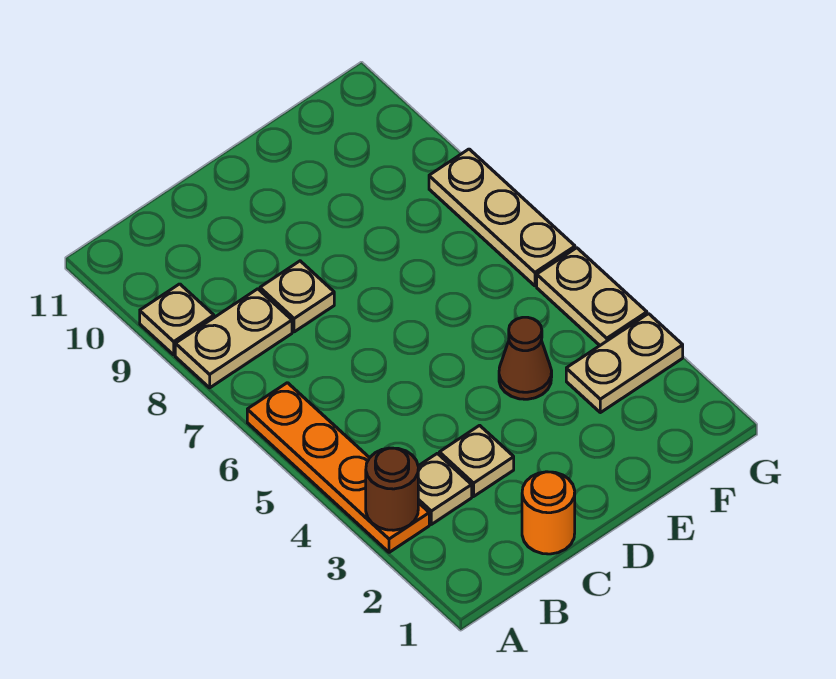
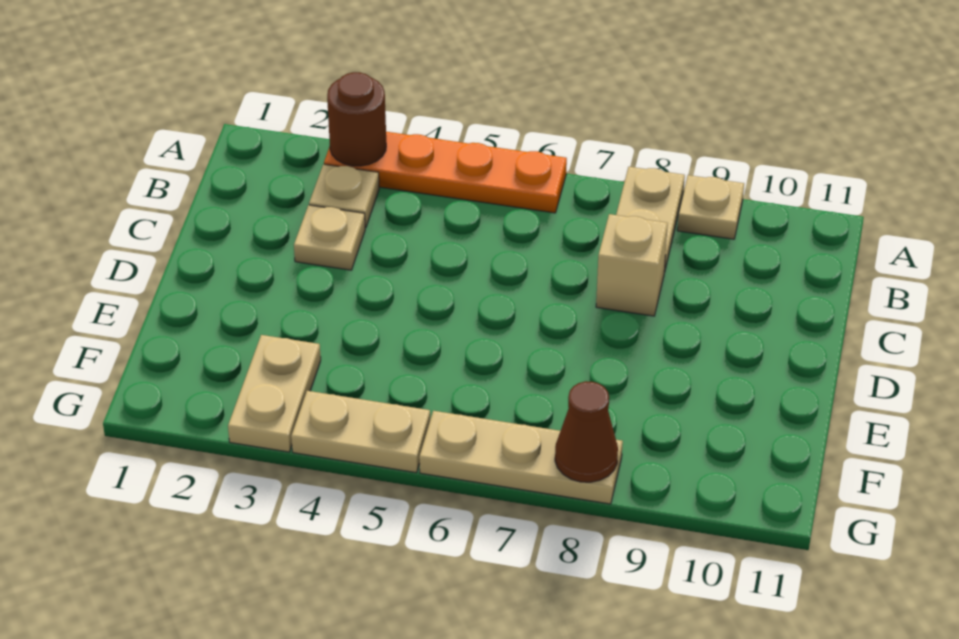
orange round brick C1 level 1 -> none
tan plate C8 level 1 -> tan brick C8 level 1
brown cone E4 level 1 -> brown cone G8 level 2

